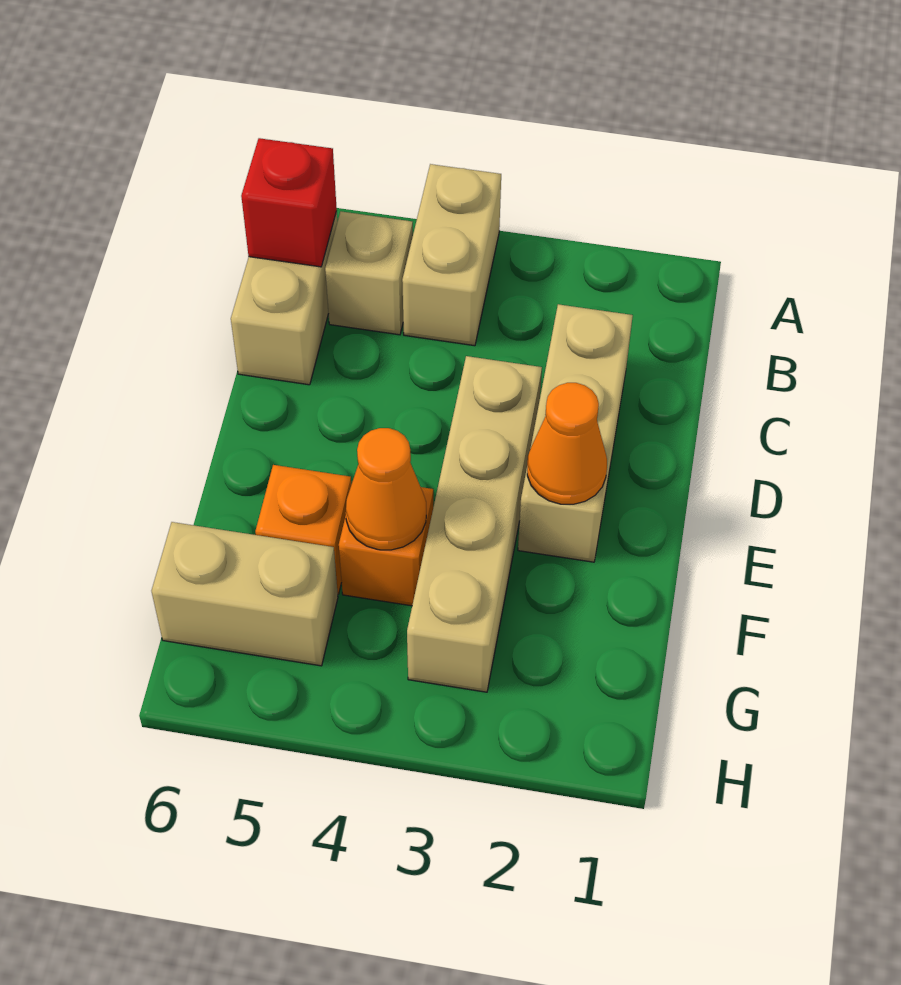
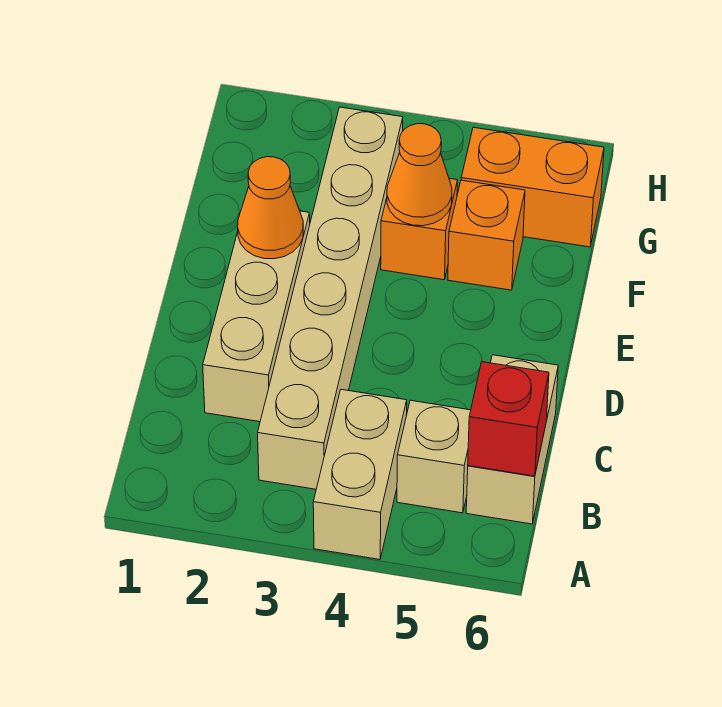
tan brick D3:G3 level 1 -> tan brick B3:G3 level 1
tan brick G5:G6 level 1 -> orange brick G5:G6 level 1

